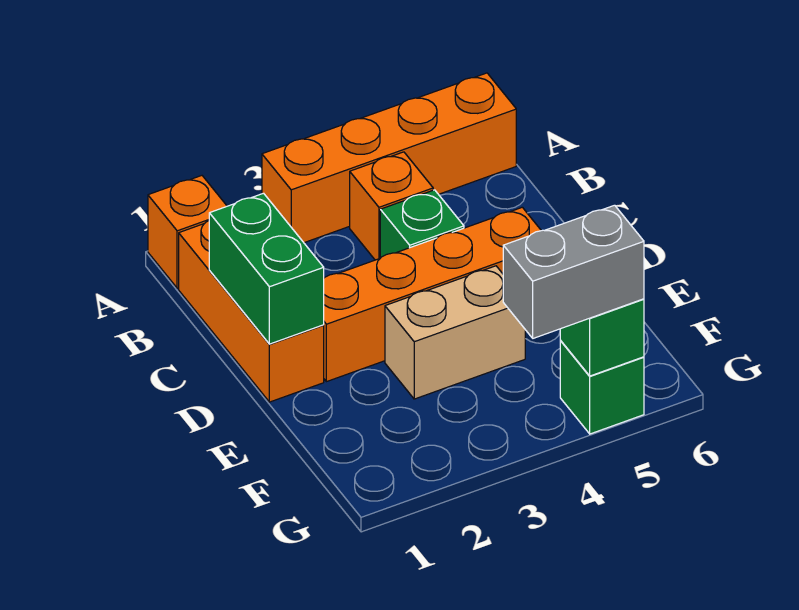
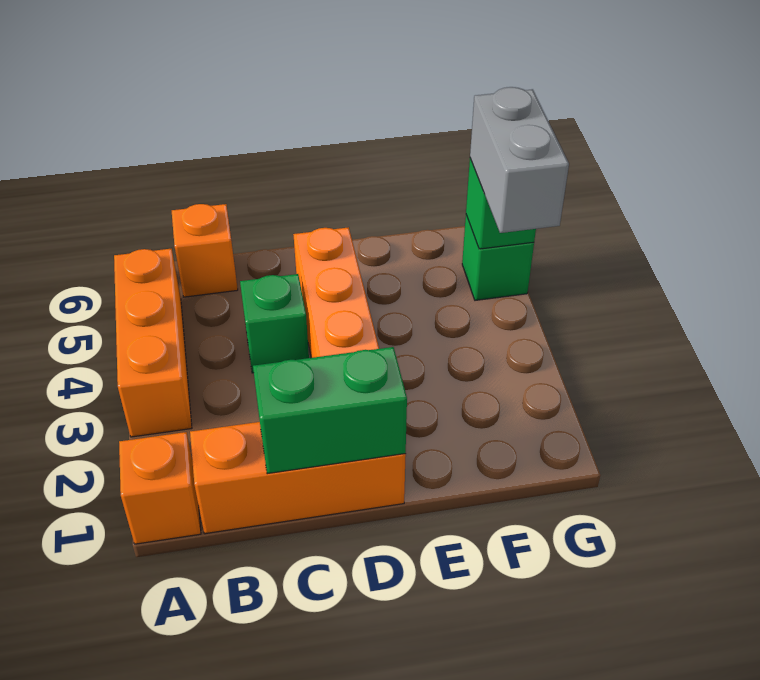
orange brick A3:A6 level 1 -> orange brick A3:A5 level 1
orange brick B4 level 1 -> orange brick B6 level 1
tan brick E3:E4 level 1 -> none

